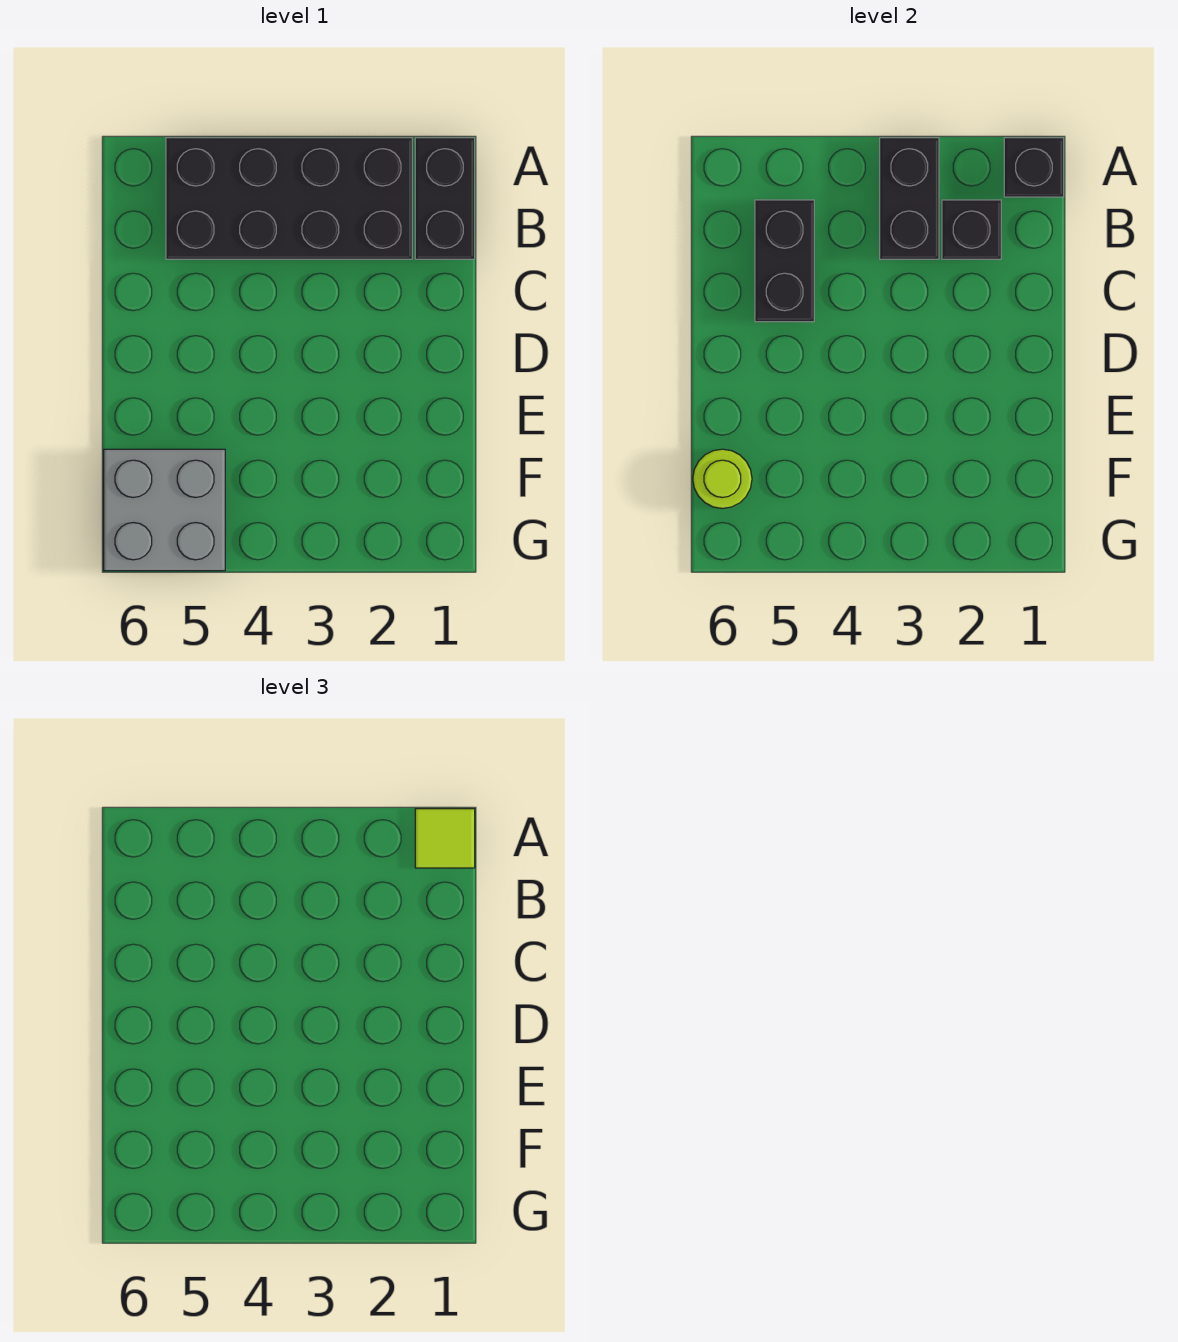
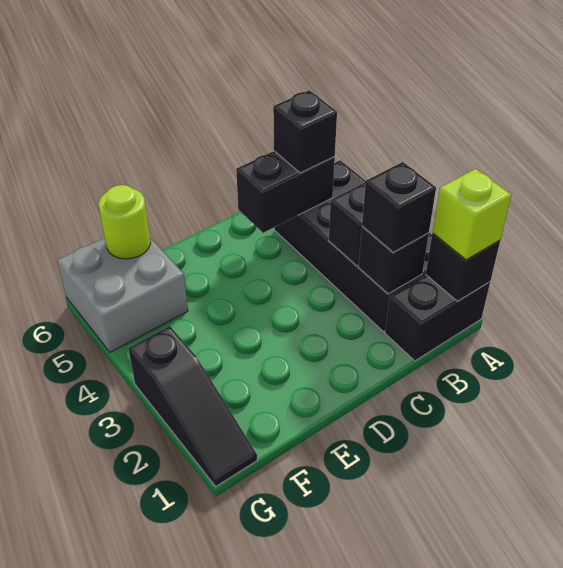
lime tile A1 level 3 -> lime brick A1 level 3
none -> black brick B2 level 3
none -> black brick B5 level 3
none -> black slope G1:G3 level 1 top 3

